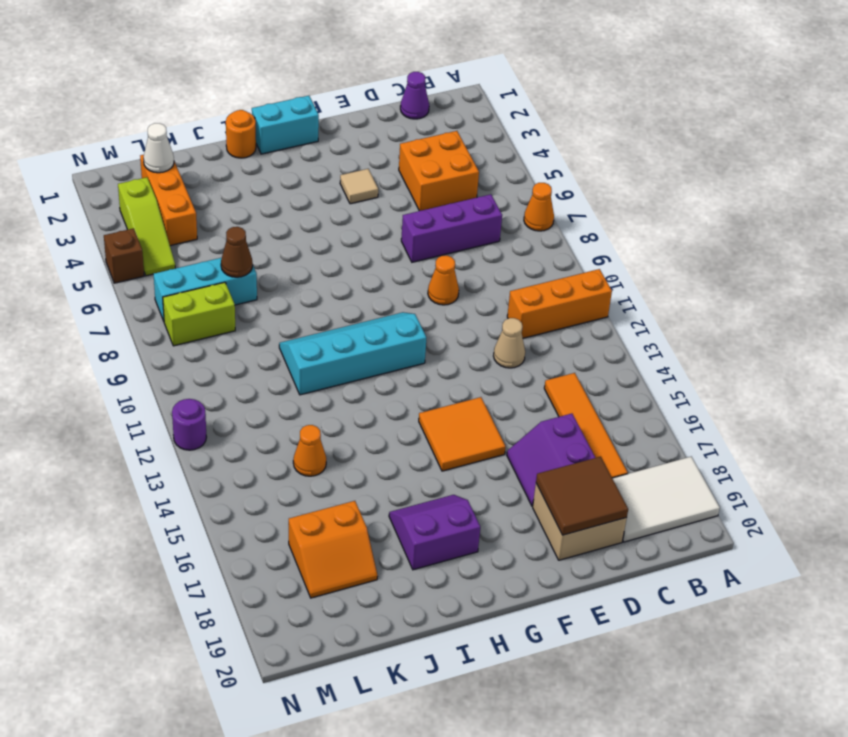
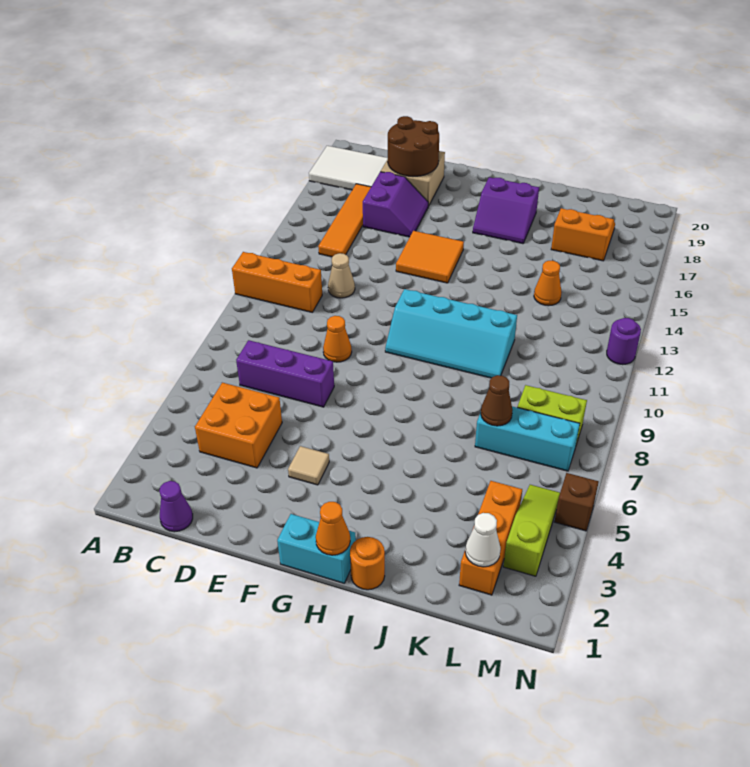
orange cone A7 level 1 -> orange cone H1 level 2
brown tile D18:E19 level 2 -> brown round brick D18:E19 level 2

